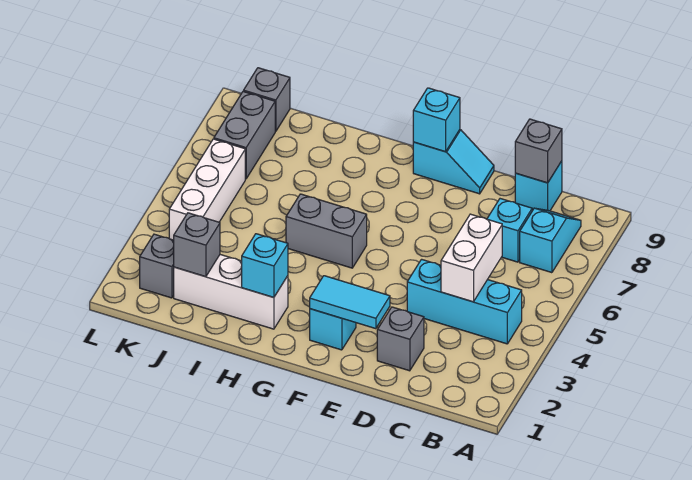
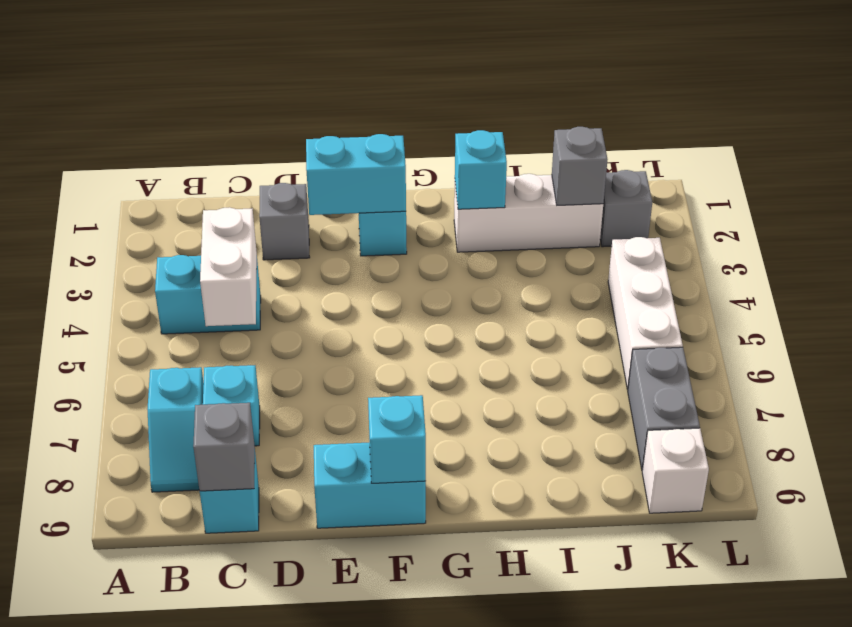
cyan brick B4:D4 level 1 -> cyan brick B4:C4 level 1
cyan tile E2:F2 level 2 -> cyan brick E2:F2 level 2
cyan slope E9:F9 level 1 top F -> cyan brick E9:F9 level 1
grey brick G5:H5 level 1 -> none
grey brick K9 level 1 -> white brick K9 level 1

